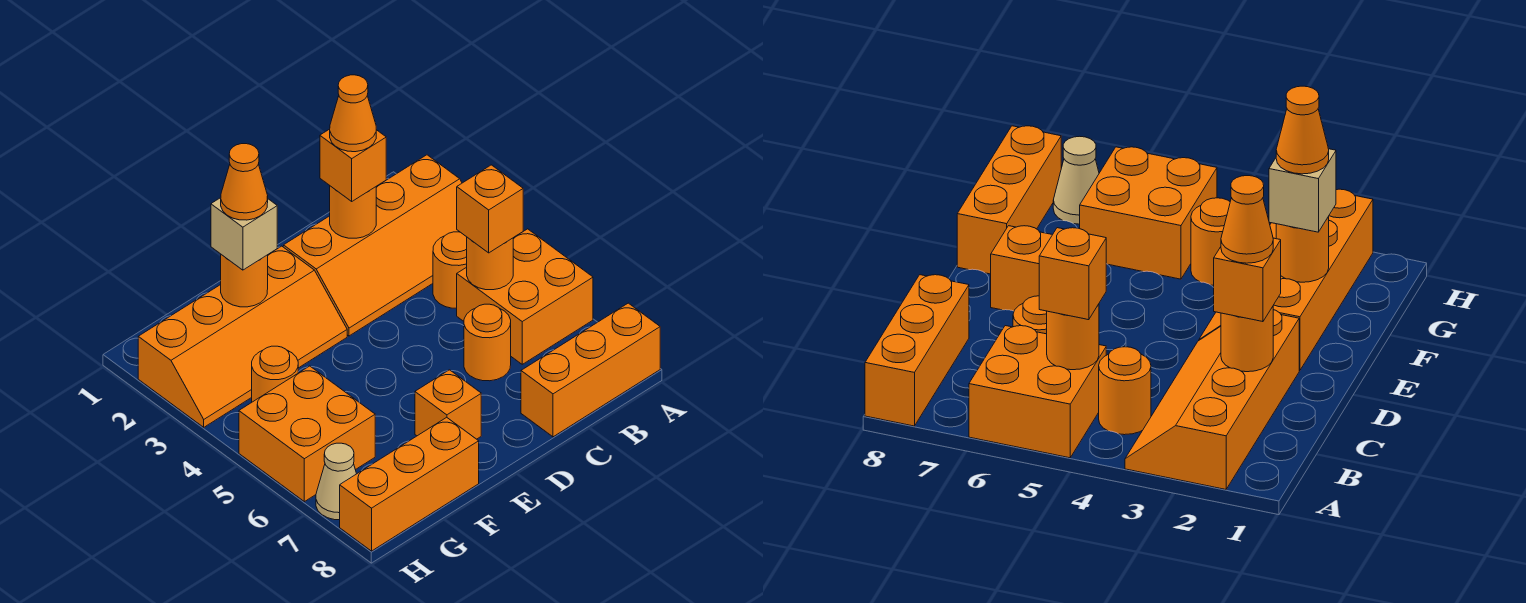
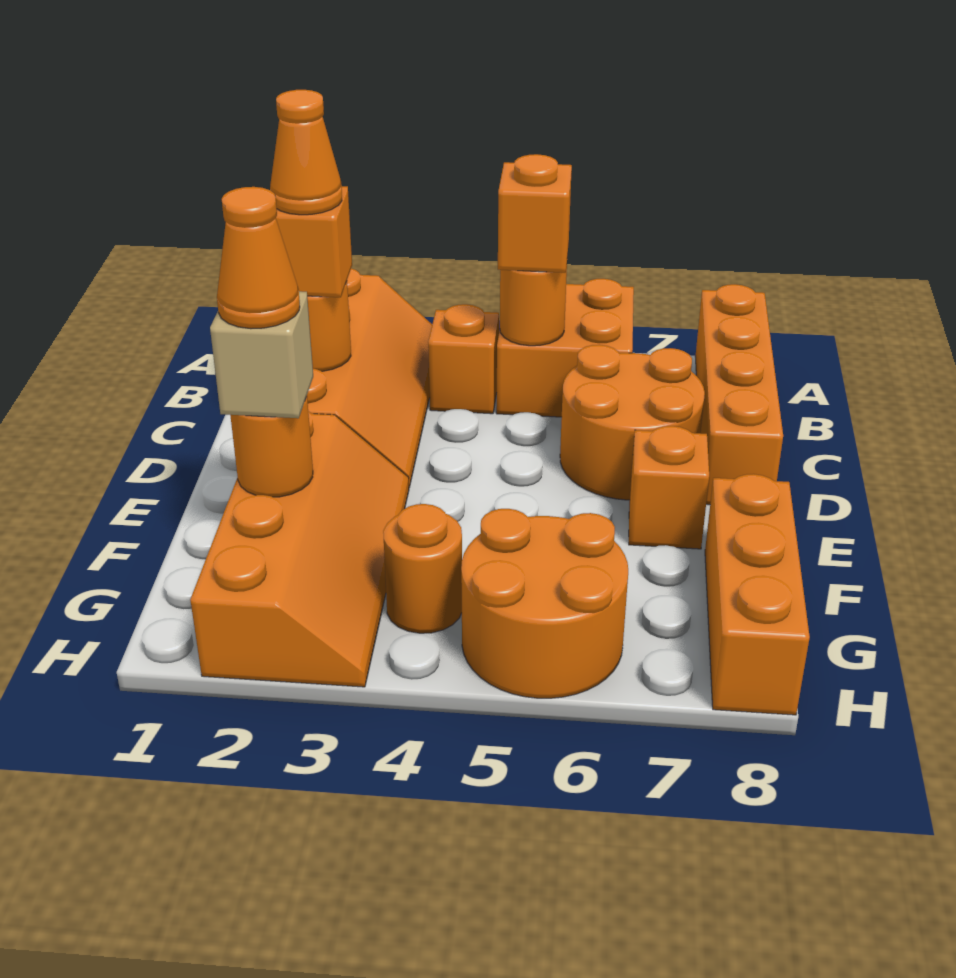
orange brick A8:C8 level 1 -> orange brick A8:D8 level 1
orange round brick B4 level 1 -> orange brick B4 level 1
orange round brick C6 level 1 -> orange round brick C6:D7 level 1
orange brick G5:H6 level 1 -> orange round brick G5:H6 level 1
tan cone H7 level 1 -> none

